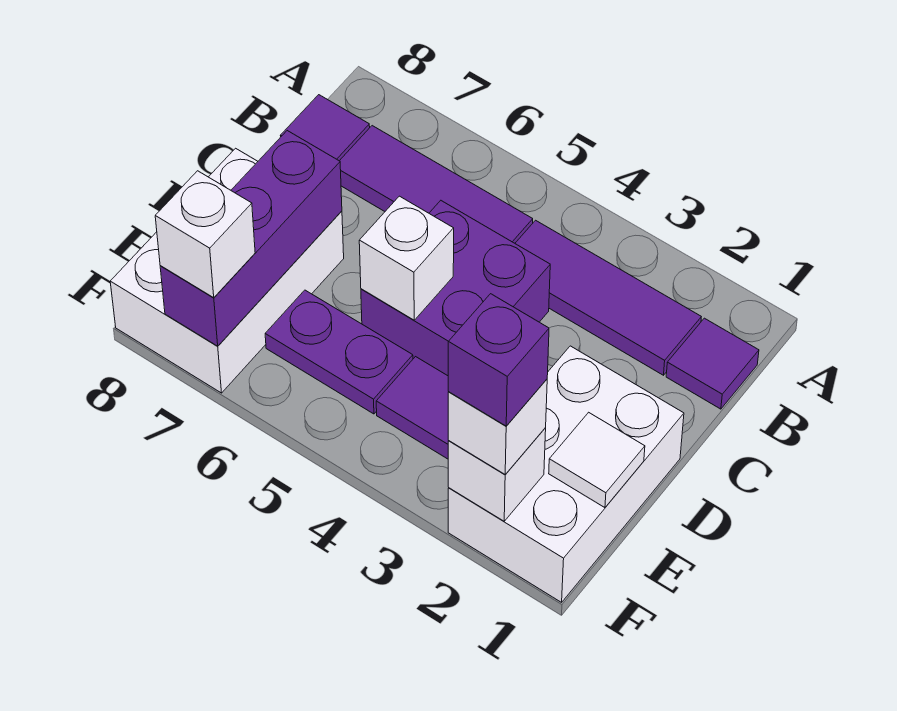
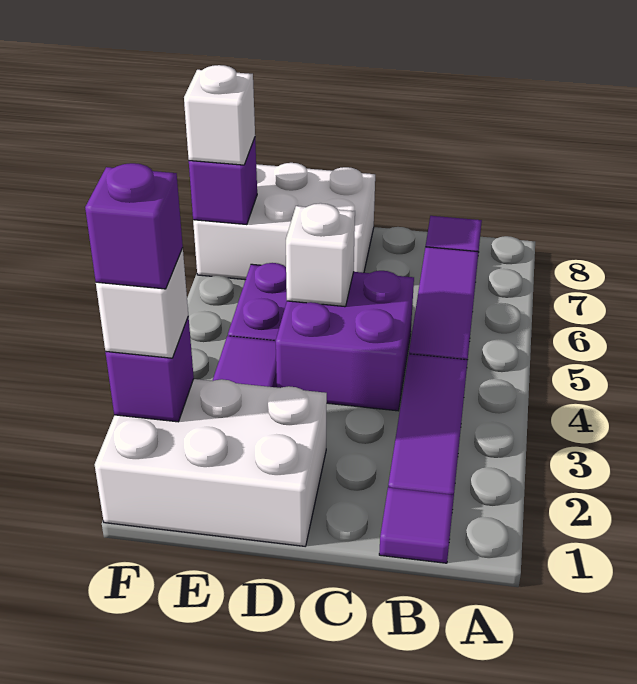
purple brick D7:F7 level 2 -> purple brick F7 level 2
white tile E1 level 2 -> none
white brick F2 level 2 -> purple brick F2 level 2

